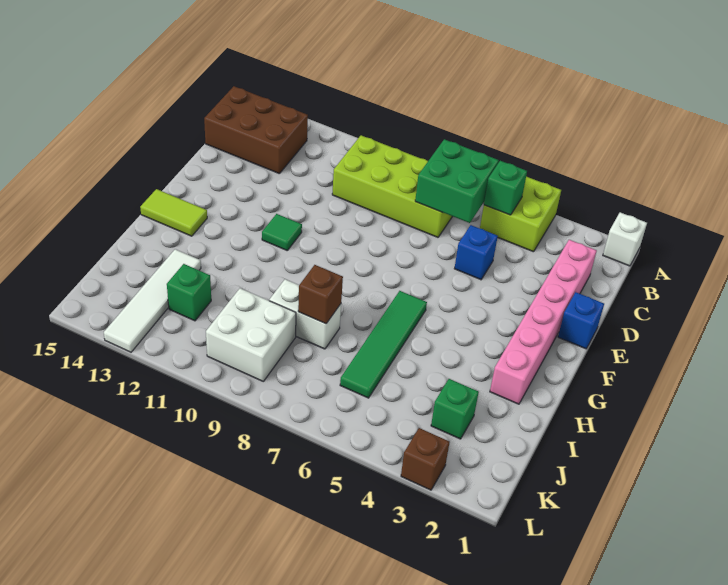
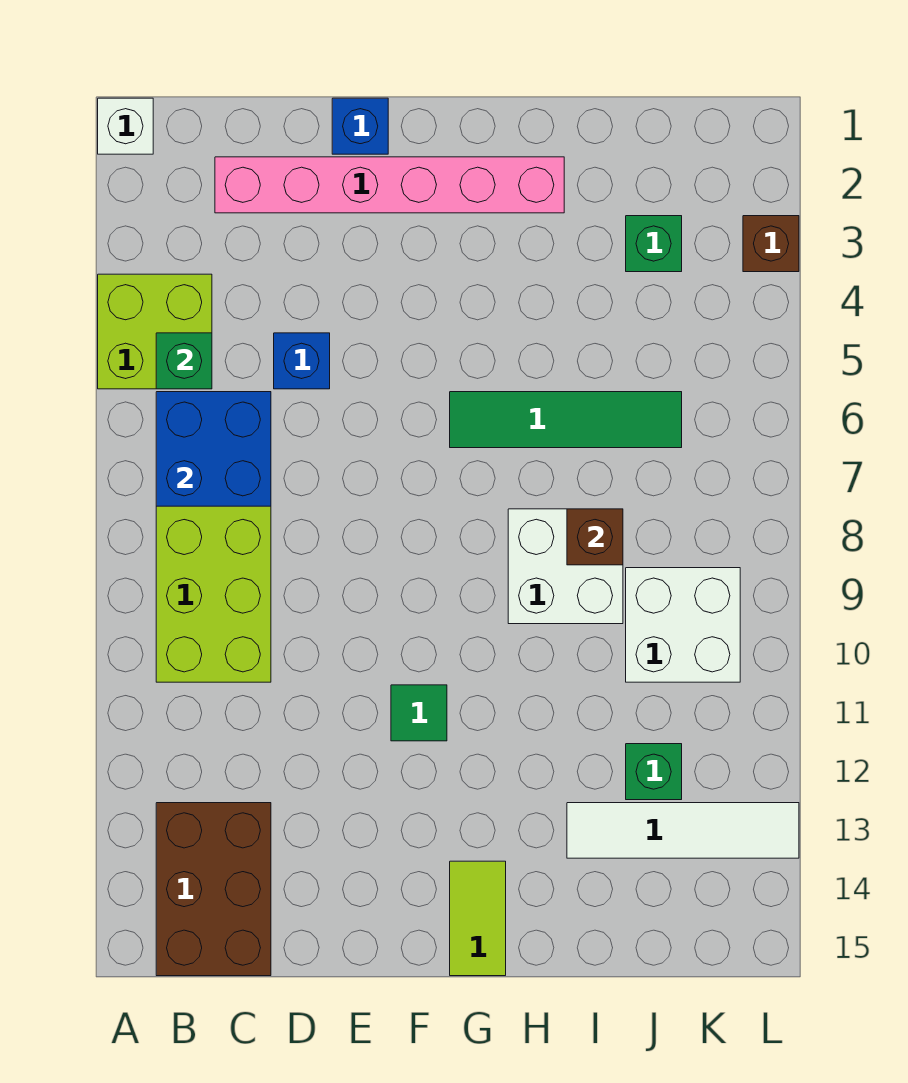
green brick B6:C7 level 2 -> blue brick B6:C7 level 2
white brick I8:I9 level 1 -> white brick H8:I9 level 1

